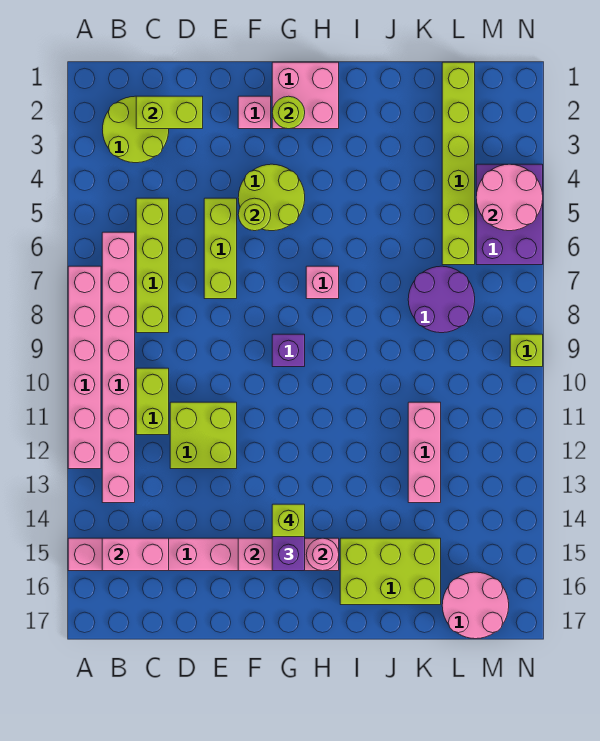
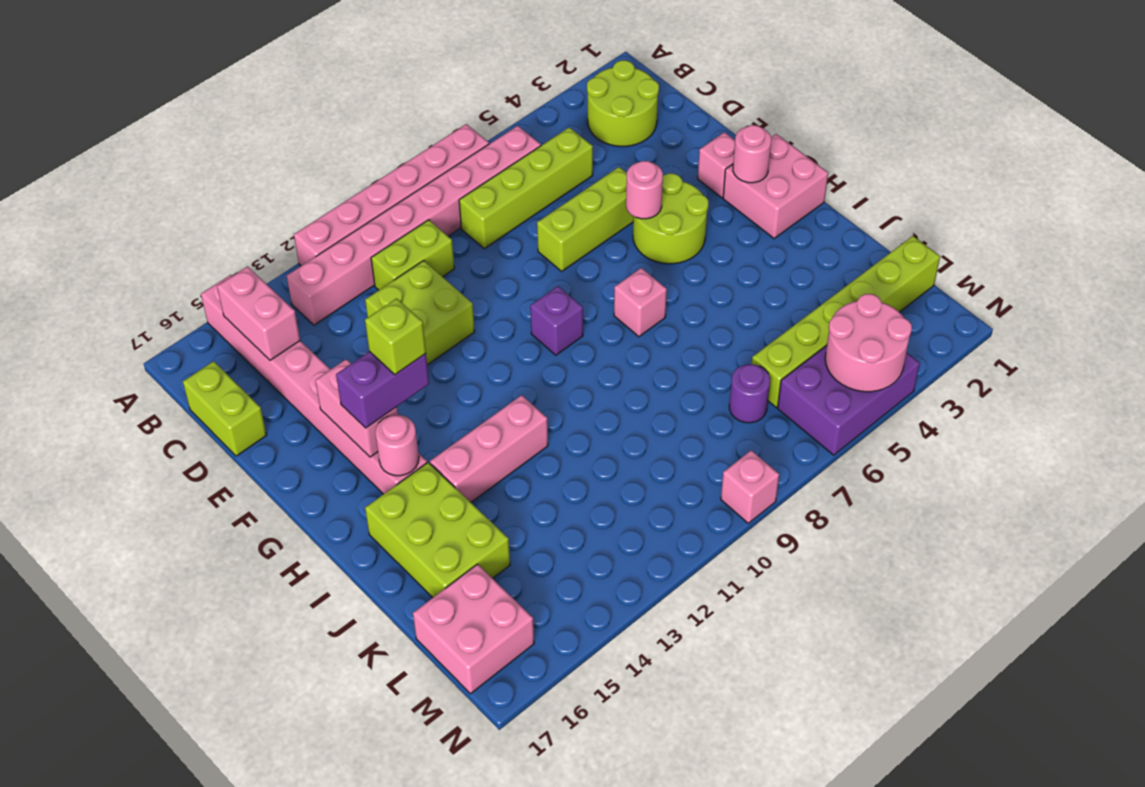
lime brick C2:D2 level 2 -> lime brick C17:D17 level 1
lime round brick F5 level 2 -> pink round brick F5 level 2
lime round brick G2 level 2 -> pink round brick G2 level 2
purple round brick K7:L8 level 1 -> purple round brick L7 level 1
pink brick K11:K13 level 1 -> pink brick I12:I14 level 1
pink round brick L16:M17 level 1 -> pink brick L16:M17 level 1
lime brick N9 level 1 -> pink brick N9 level 1

